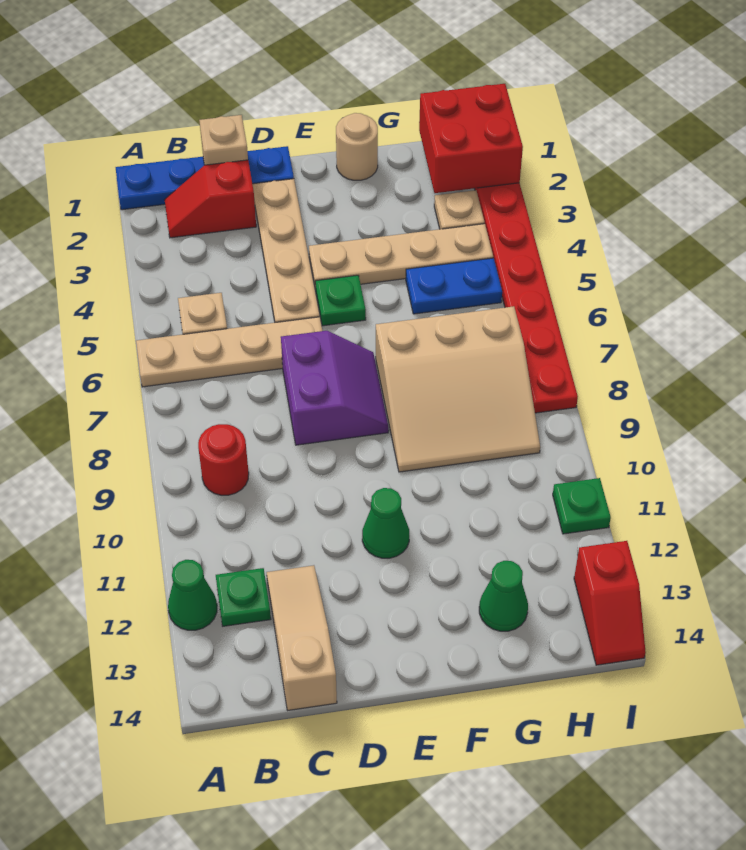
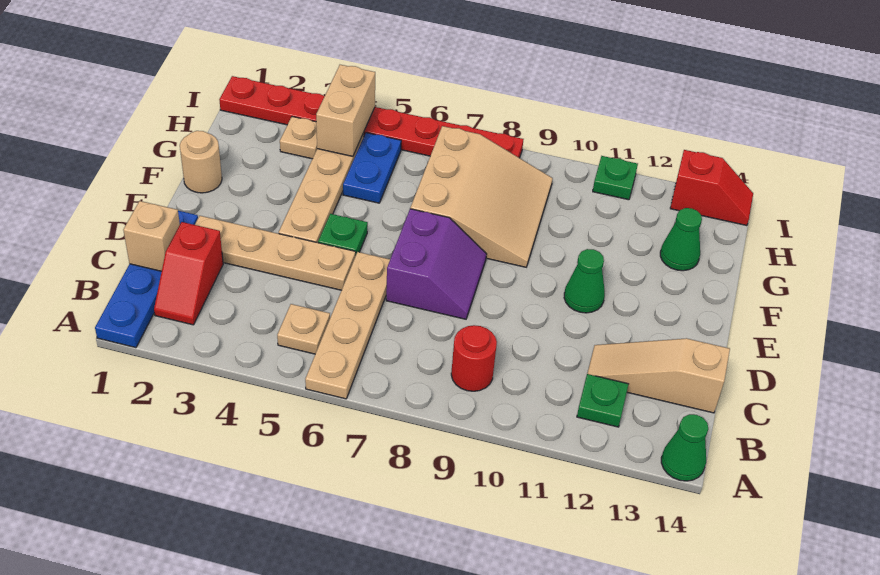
green cone A12 level 1 -> green cone A14 level 1
purple slope D7:E8 level 1 top D -> purple slope D7:E8 level 1 top 7
red brick H1:I2 level 2 -> none
none -> tan brick H4:I4 level 2

